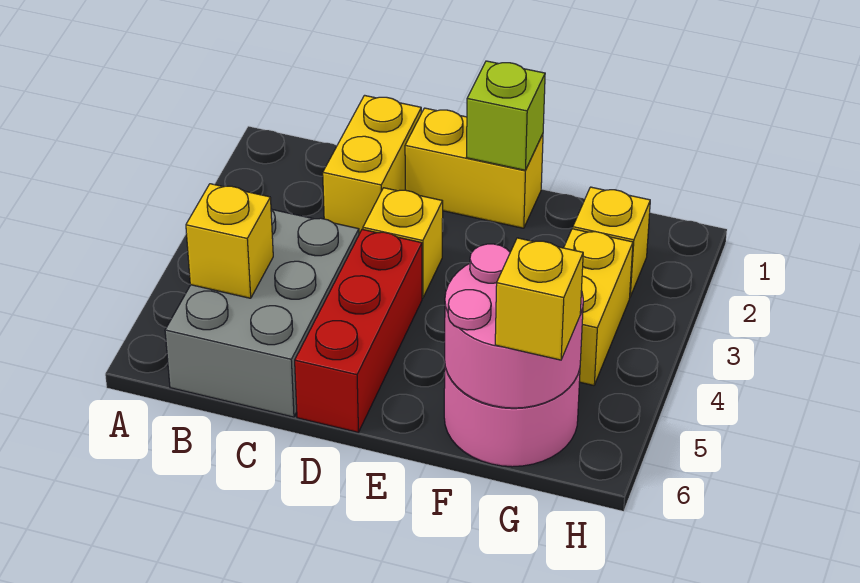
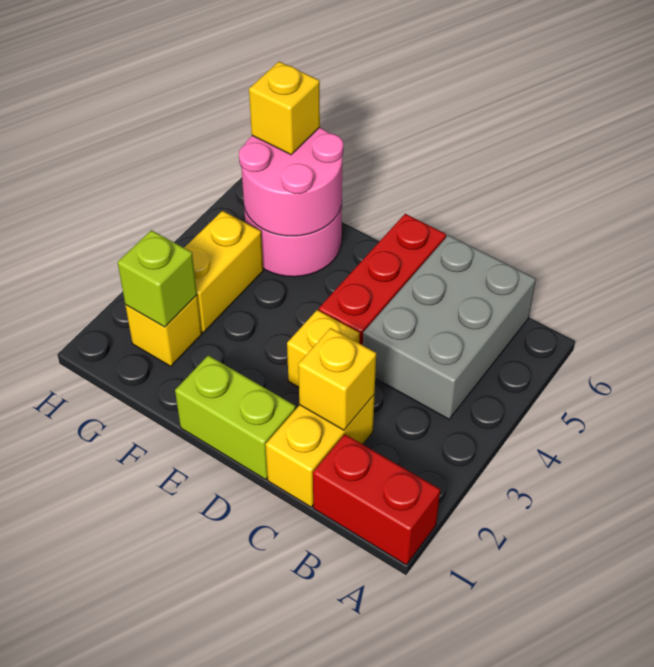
none -> red brick A1:B1 level 1
yellow brick B5 level 2 -> yellow brick C2 level 2
yellow brick D1:E1 level 1 -> lime brick D1:E1 level 1
lime brick E1 level 2 -> lime brick G2 level 2

